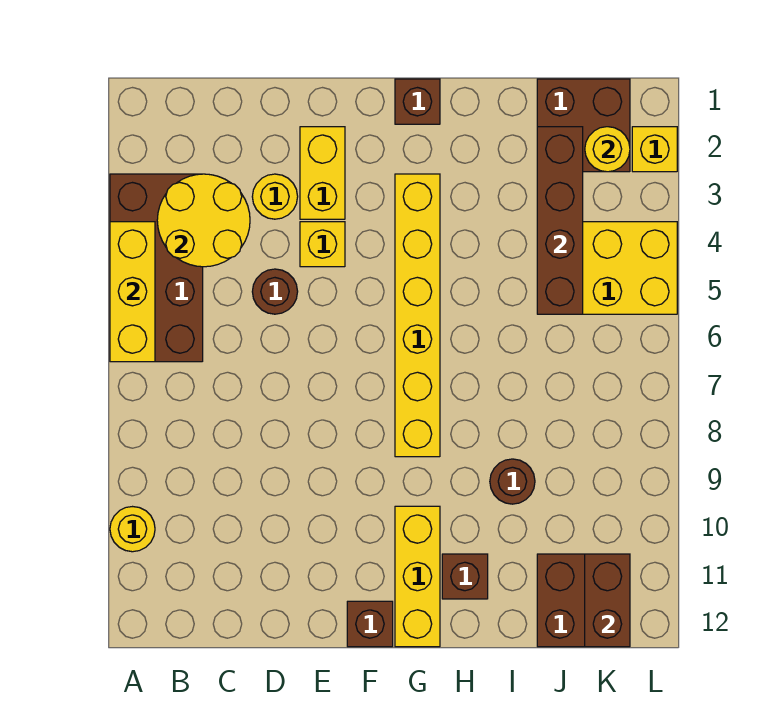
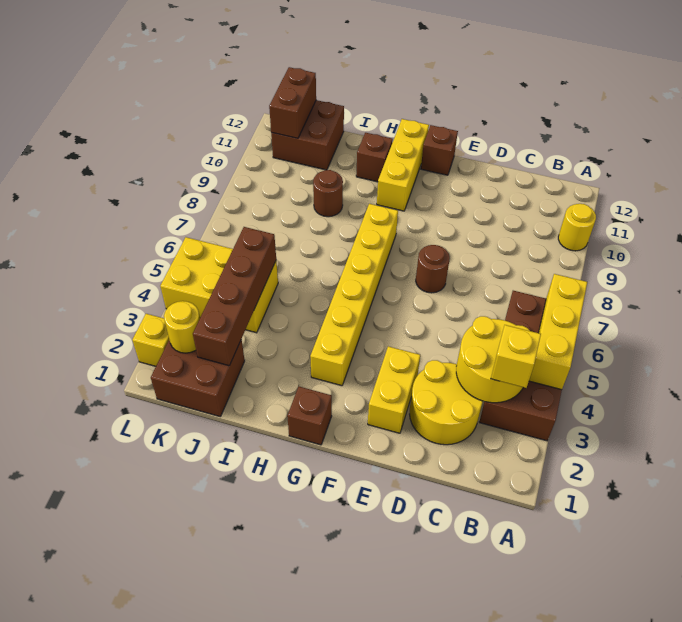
yellow round brick D3 level 1 -> yellow round brick C2:D3 level 1
brown round brick D5 level 1 -> brown round brick E7 level 1
yellow brick E4 level 1 -> yellow brick B3 level 3

